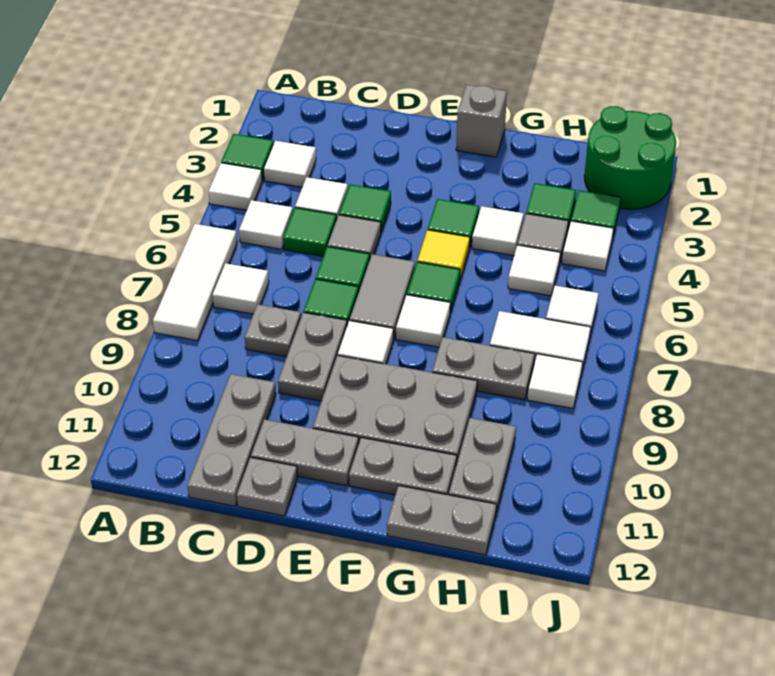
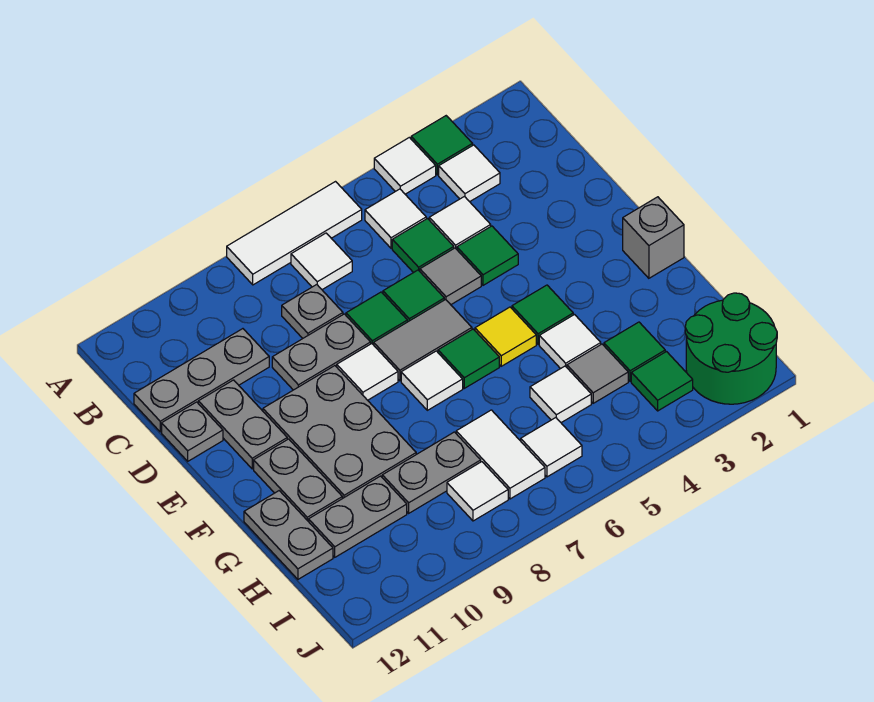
grey plate G8:H8 level 1 -> grey plate H8:H9 level 1
white tile I4 level 1 -> none

